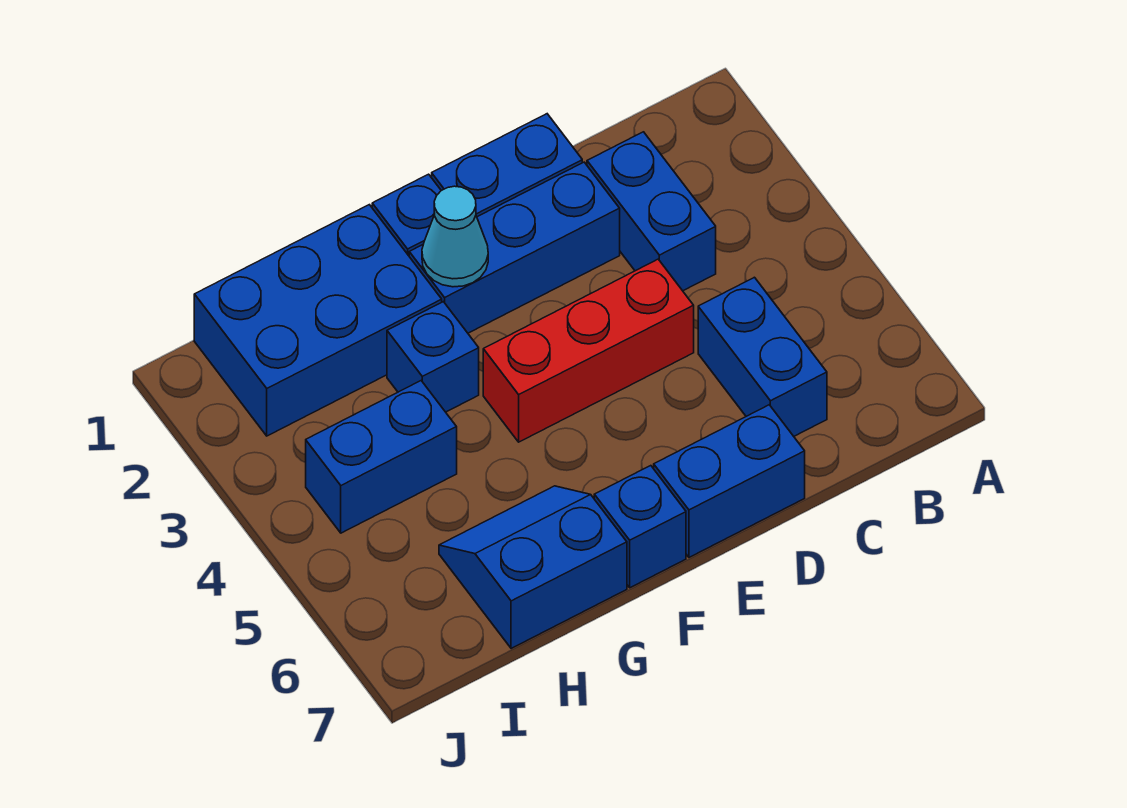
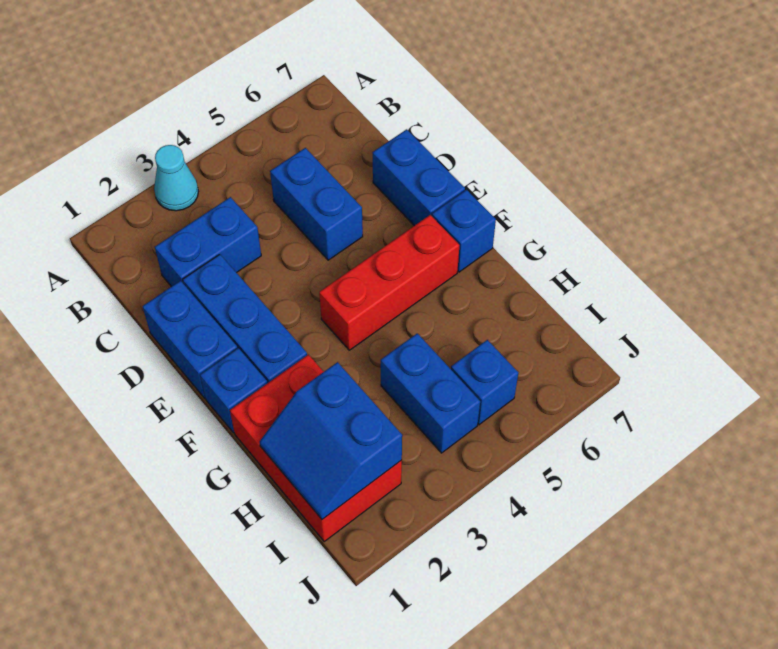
blue brick C5:C6 level 1 -> blue brick C5:D5 level 1
red brick D4:F4 level 1 -> red brick F4:F6 level 1
cyan cone F2 level 2 -> cyan cone A3 level 1
blue brick G1:I2 level 1 -> red brick G1:I2 level 1
blue brick G3 level 1 -> blue brick I5 level 1
blue slope G6:H7 level 1 top 7 -> blue slope H1:I2 level 2 top 2

